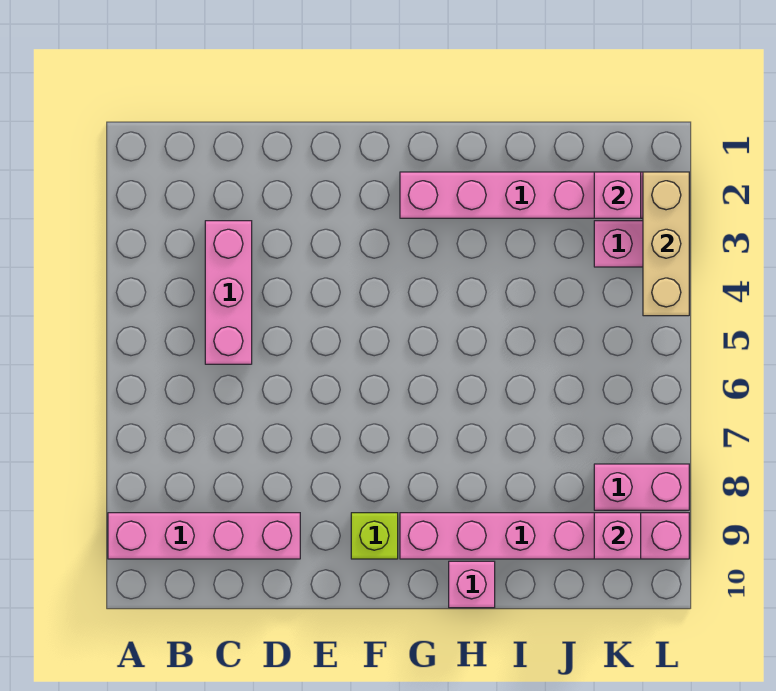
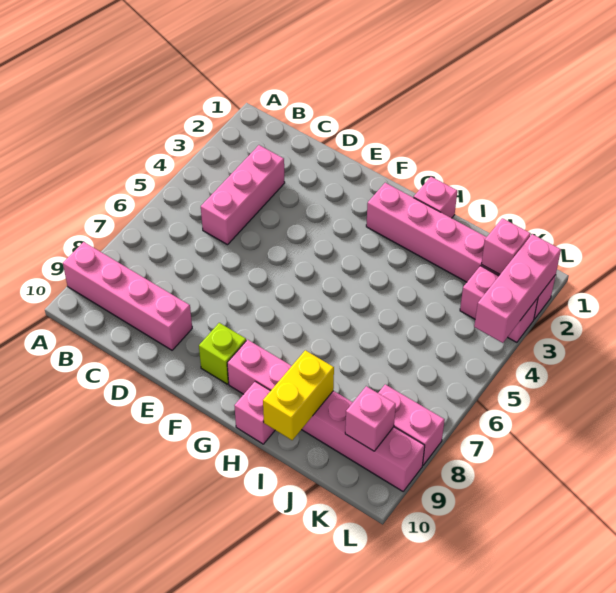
none -> pink brick H1 level 1
none -> yellow brick I9:I10 level 2
tan brick L2:L4 level 2 -> pink brick L2:L4 level 2

